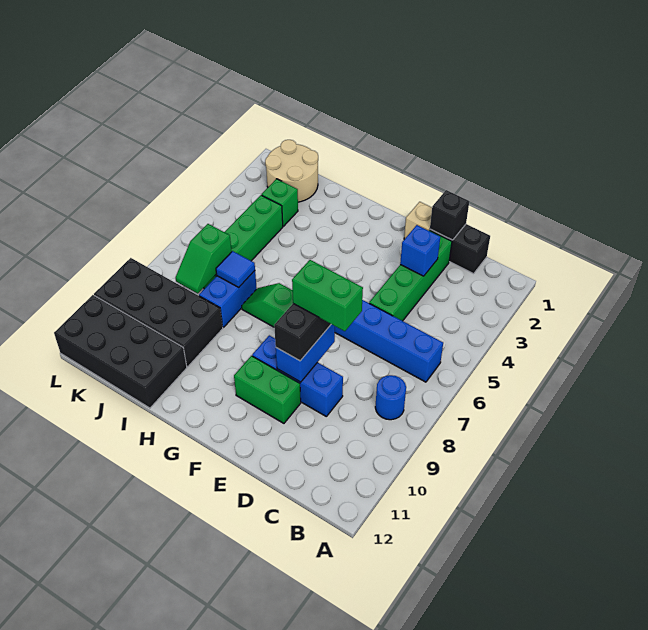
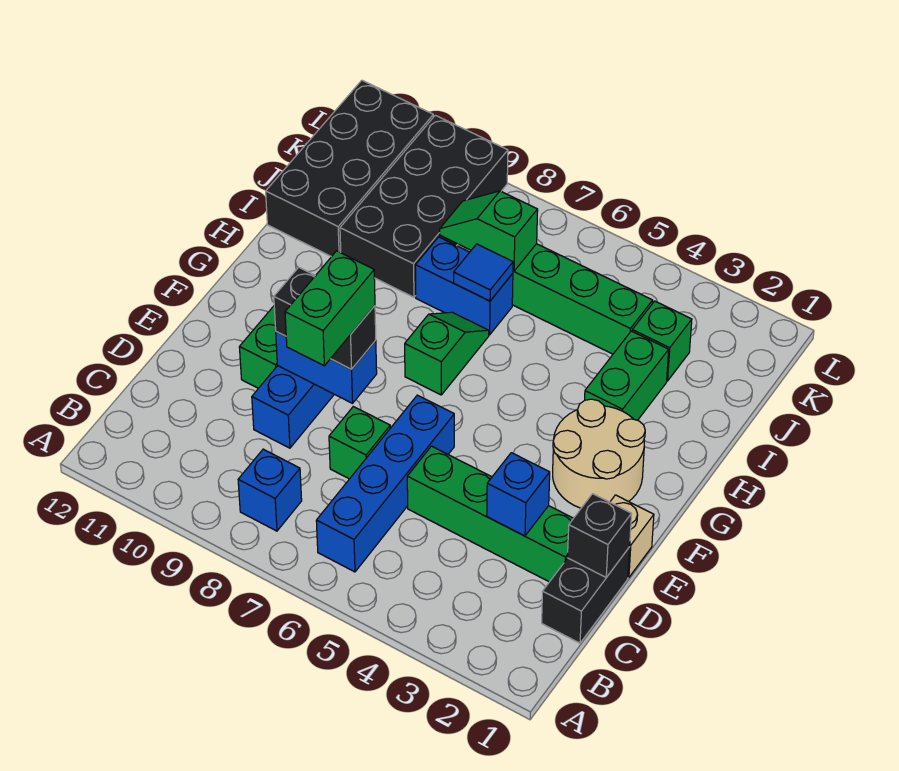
blue round brick B8 level 1 -> blue brick B8 level 1
none -> green brick D7 level 1
none -> green brick H3:I3 level 1
tan round brick J1:K2 level 1 -> tan round brick F2:G3 level 1

